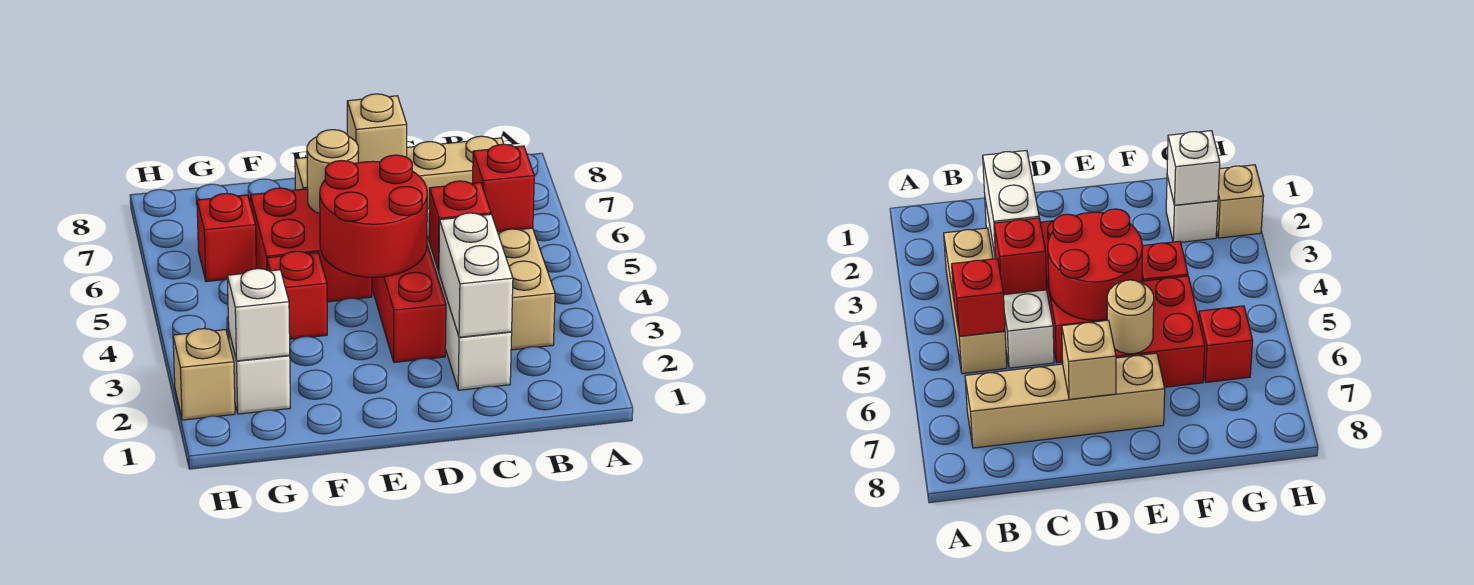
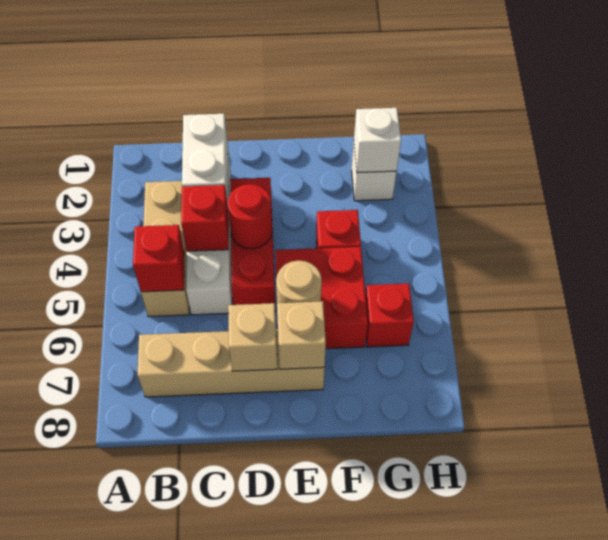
red round brick D4:E5 level 2 -> red round brick D4 level 2
tan brick H2 level 1 -> tan brick E7 level 2

